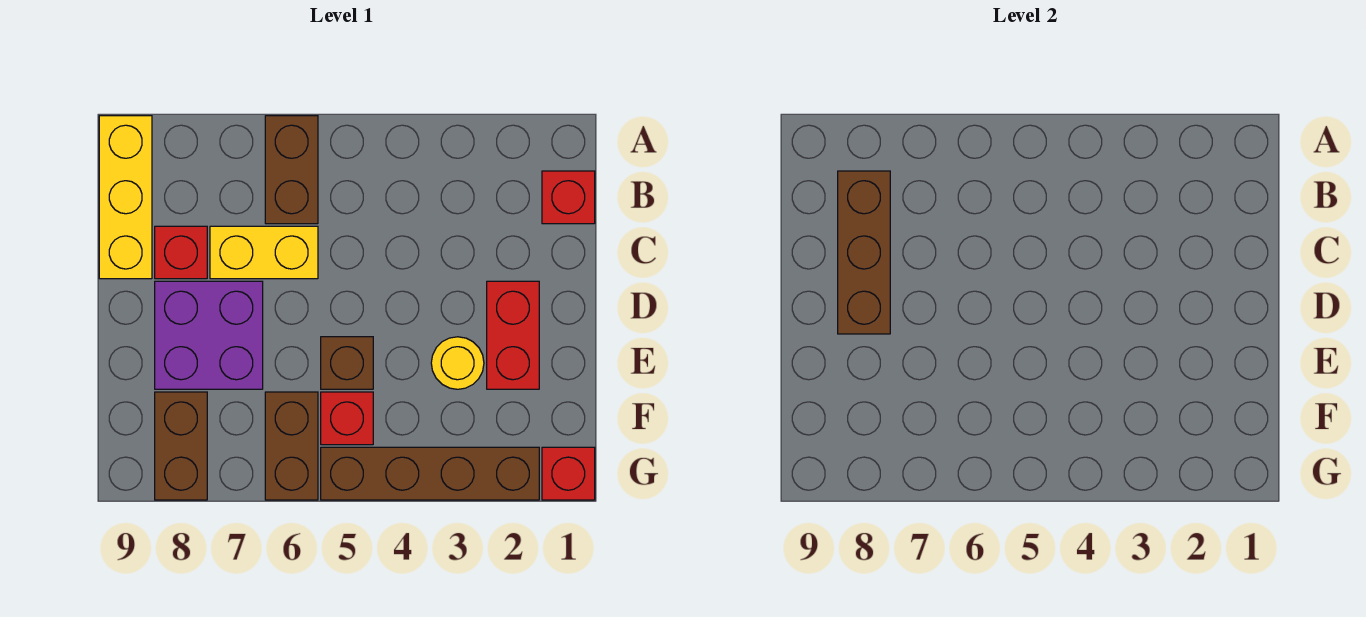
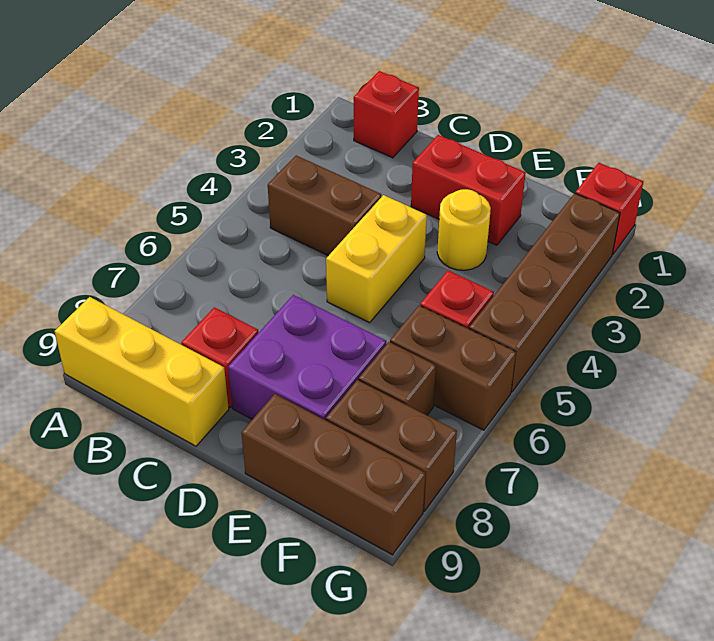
brown brick A6:B6 level 1 -> brown brick B4:C4 level 1
brown brick B8:D8 level 2 -> brown brick E9:G9 level 1
yellow brick C6:C7 level 1 -> yellow brick D4:D5 level 1
brown brick E5 level 1 -> brown brick F7 level 1

